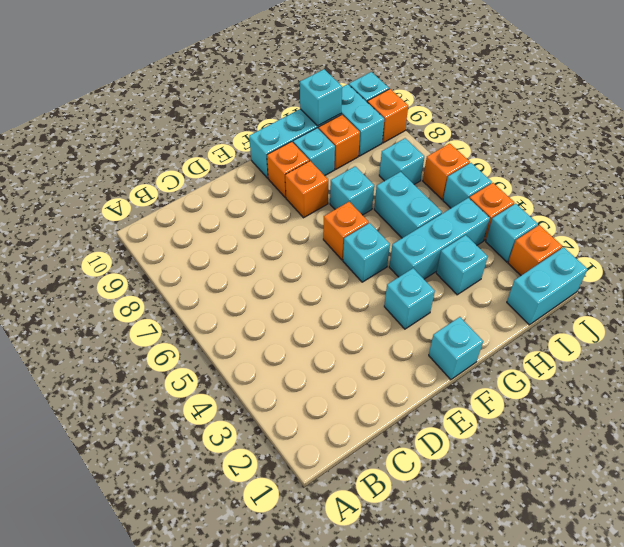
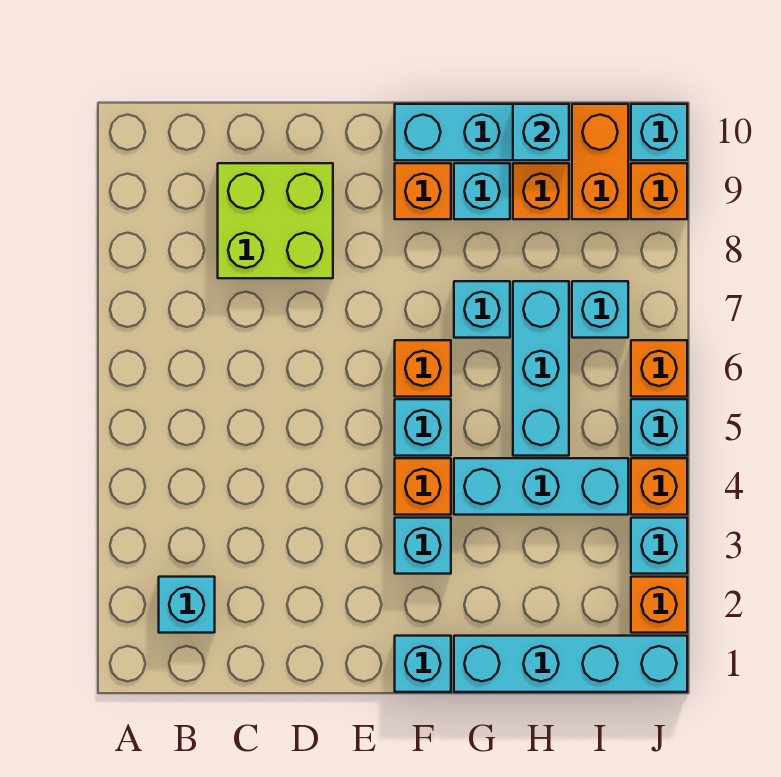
none -> lime brick C8:D9 level 1
orange brick F8 level 1 -> orange brick F4 level 1
cyan brick H3 level 1 -> cyan brick B2 level 1
cyan brick H5:H6 level 1 -> cyan brick H5:H7 level 1
cyan brick I1:J1 level 1 -> cyan brick G1:J1 level 1
cyan brick I9:I10 level 1 -> orange brick I9:I10 level 1

